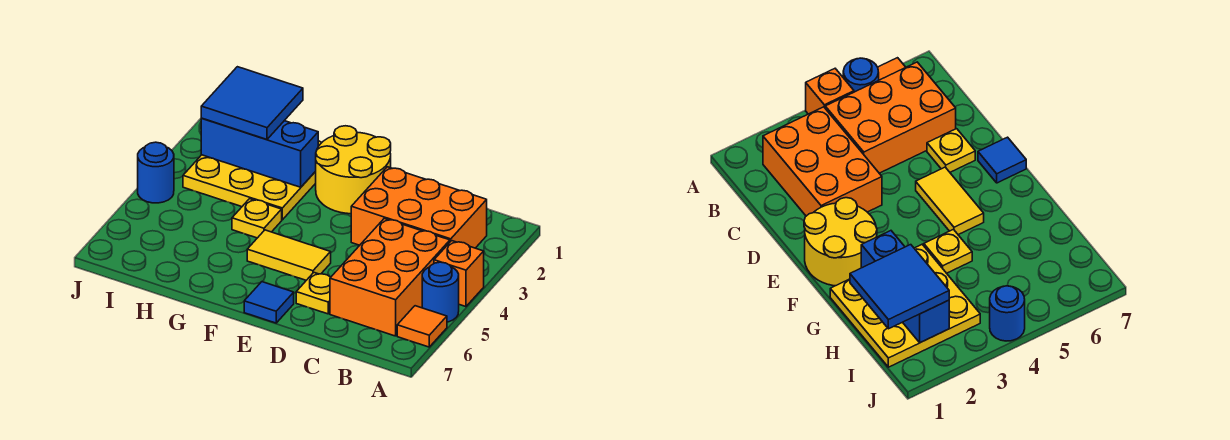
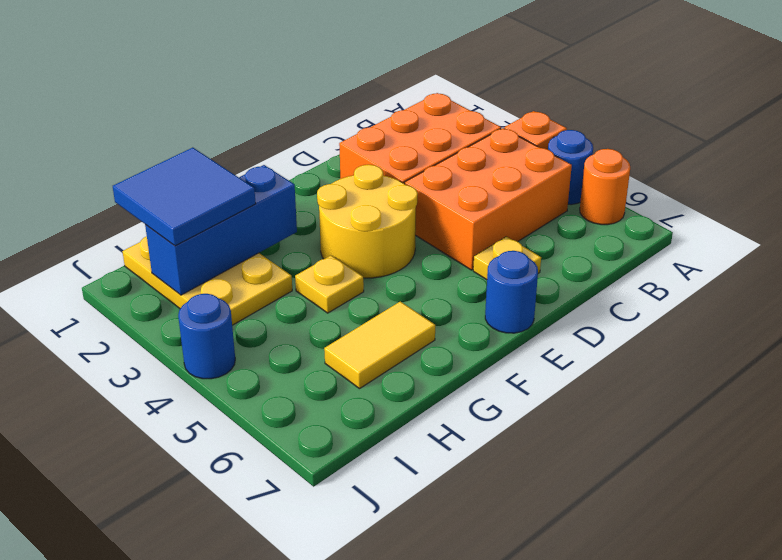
orange tile A6 level 1 -> orange round brick A6 level 1
orange brick B4:C6 level 1 -> orange brick B4:D5 level 1
yellow round brick E1:F2 level 1 -> yellow round brick E3:F4 level 1
yellow tile E5:F5 level 1 -> yellow tile G6:H6 level 1
blue tile E7 level 1 -> blue round brick E7 level 1
yellow plate G1:I3 level 1 -> yellow plate H1:I3 level 1

